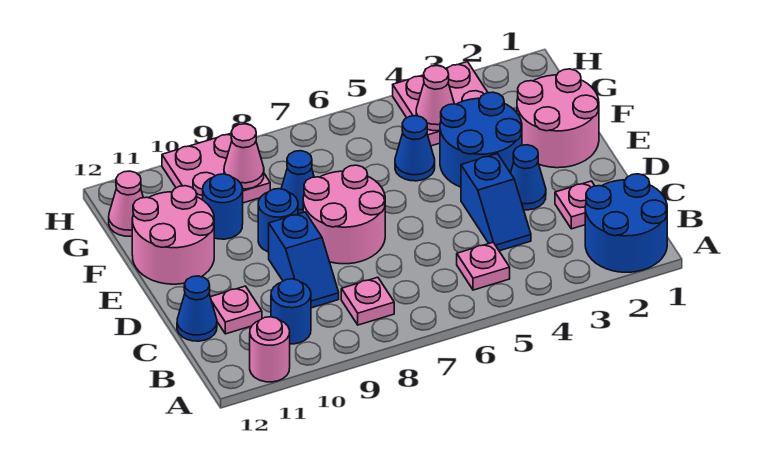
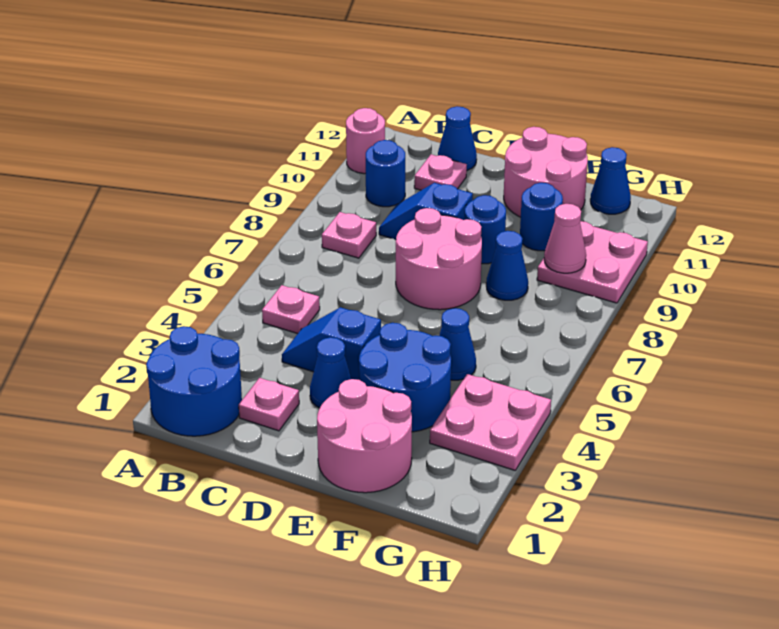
pink cone G4 level 2 -> none
pink cone G12 level 1 -> blue cone G12 level 1

